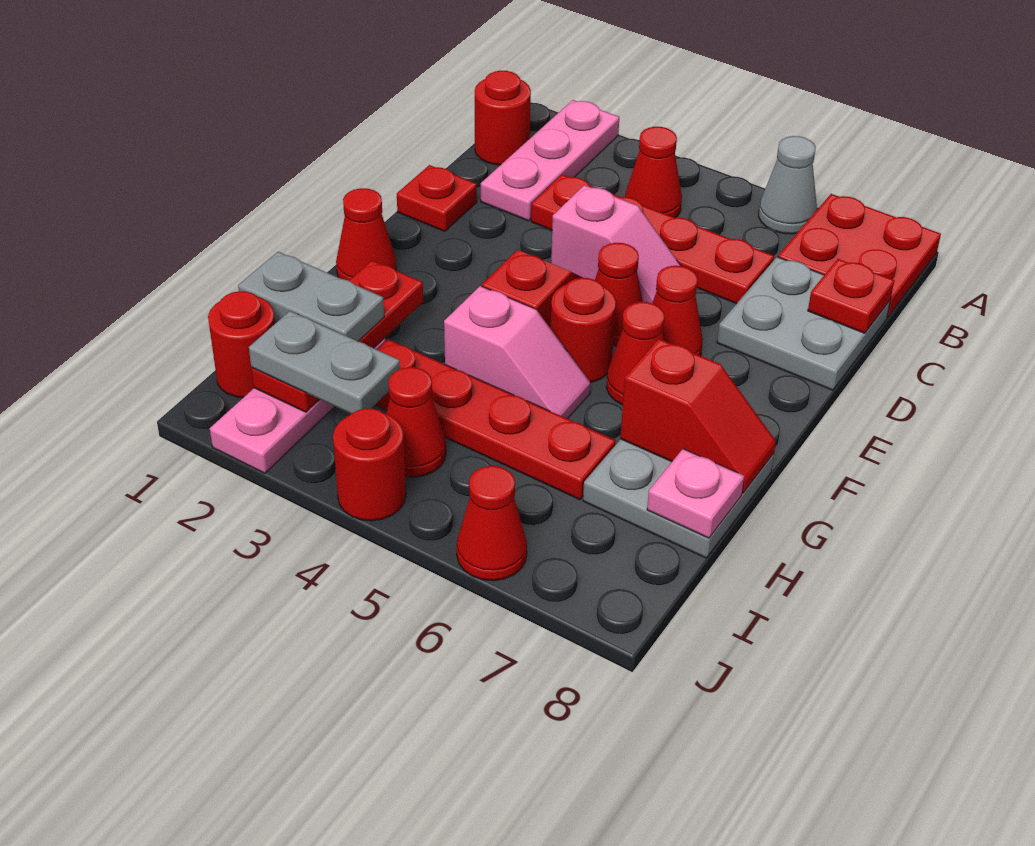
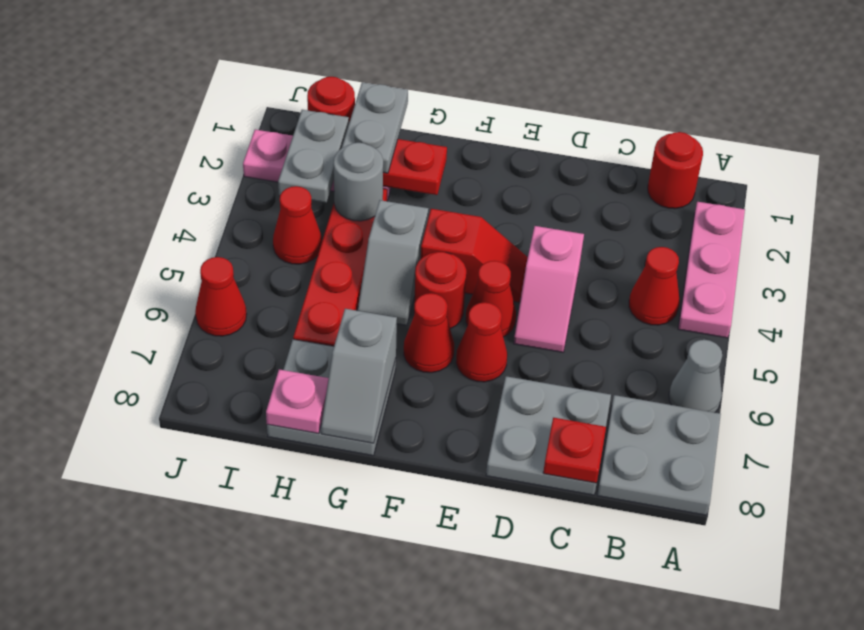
pink plate A2:C2 level 1 -> pink plate A2:A4 level 1
red plate A7:B8 level 1 -> grey plate A7:B8 level 1
red plate C3:C6 level 1 -> none
red plate D1 level 1 -> none
red cone F1 level 1 -> none
pink slope G4:G5 level 1 top 4 -> grey slope G4:G5 level 1 top 4
red slope G7:G8 level 2 top 7 -> grey slope G7:G8 level 2 top 7
none -> grey round brick H3 level 2
red round brick J4 level 1 -> none

